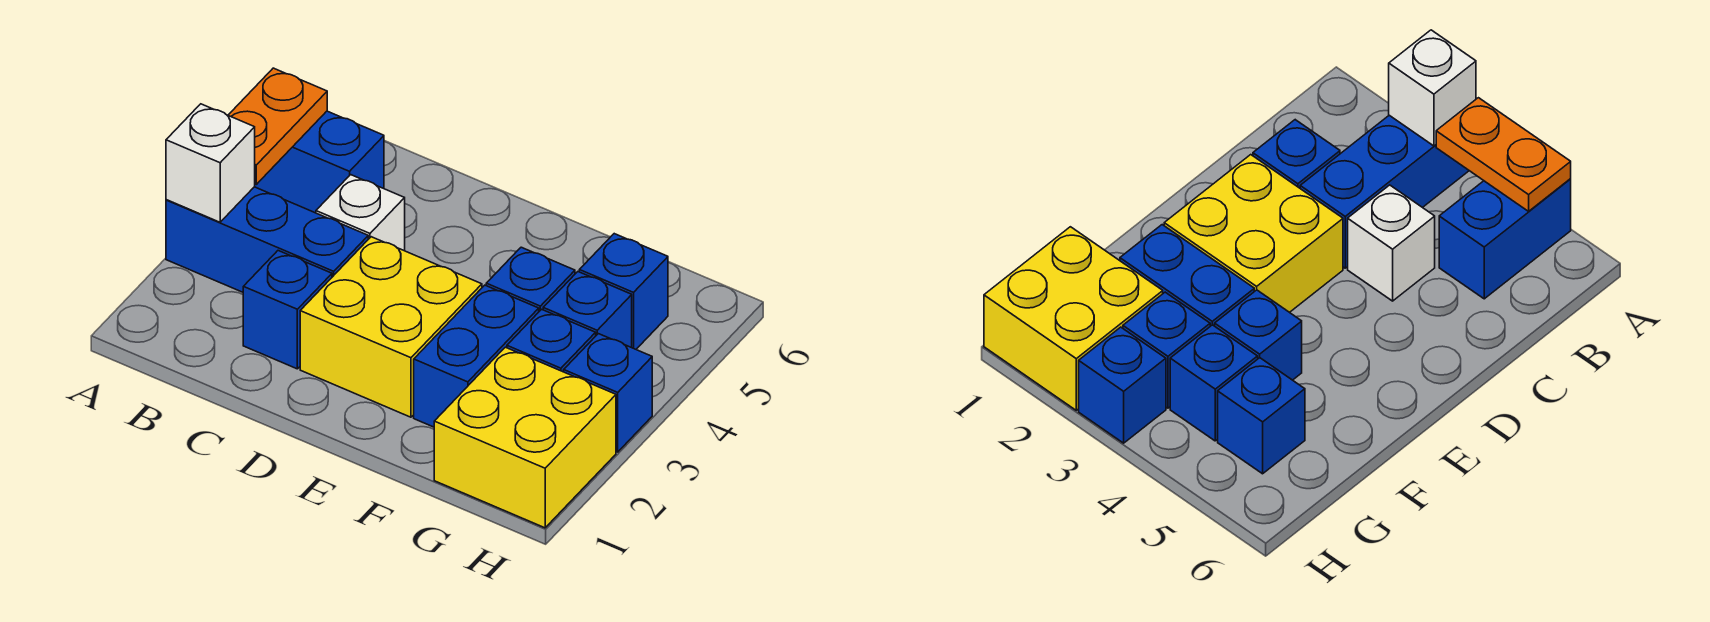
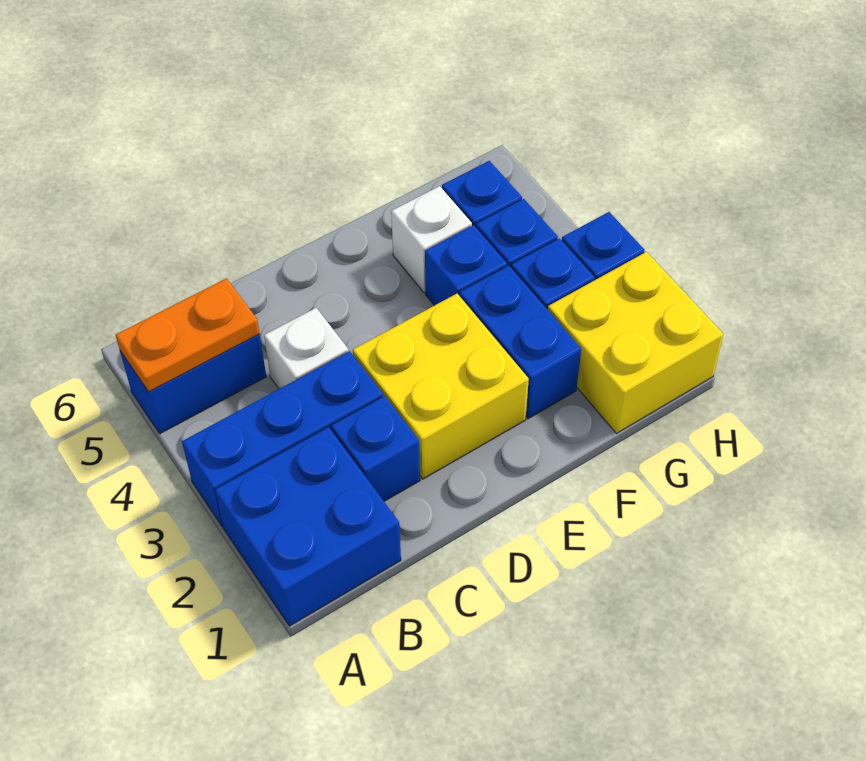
none -> blue brick A1:B2 level 1
white brick A3 level 2 -> white brick F5 level 1
orange plate A4:A5 level 2 -> orange plate A5:B5 level 2

